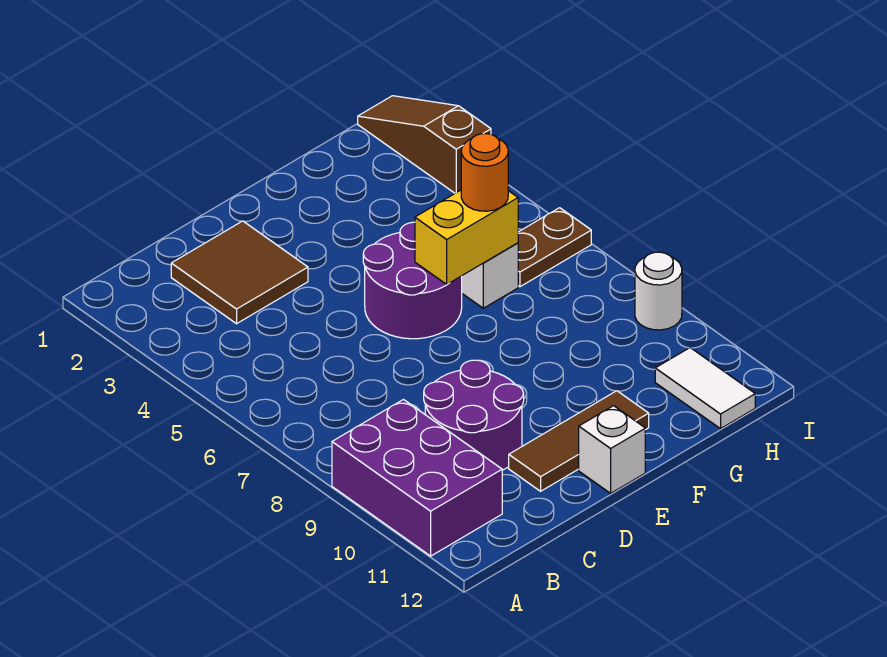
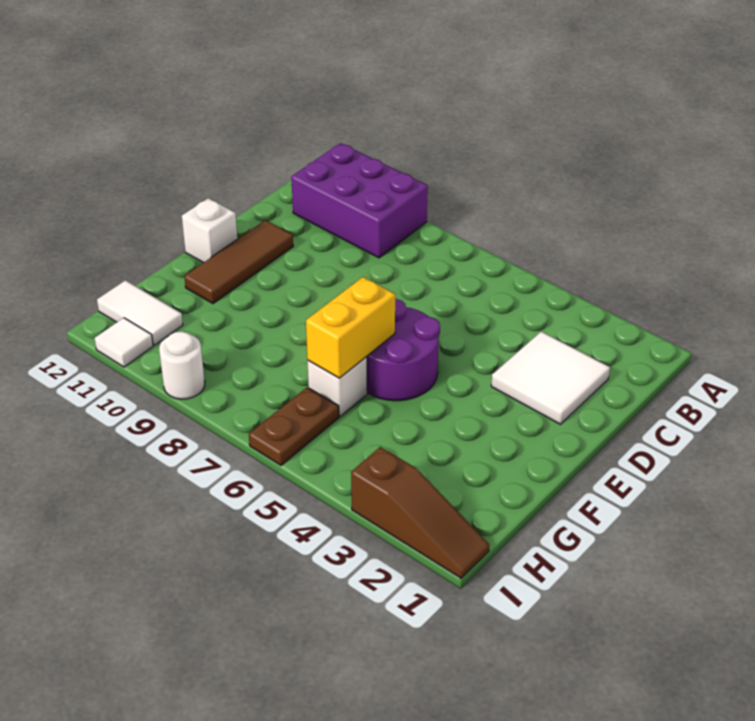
brown tile C2:D3 level 1 -> white tile C2:D3 level 1
purple round brick C9:D10 level 1 -> none
orange round brick G6 level 3 -> none
none -> white tile I11 level 1

